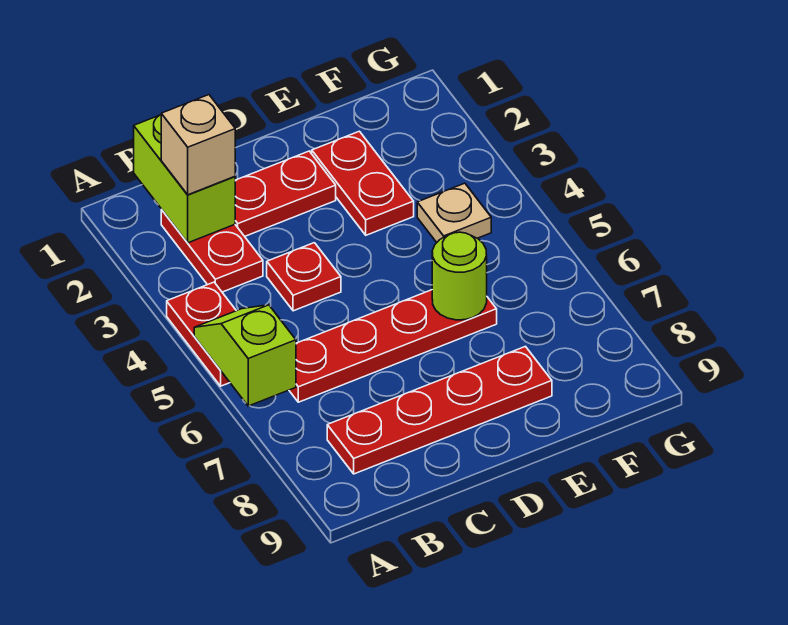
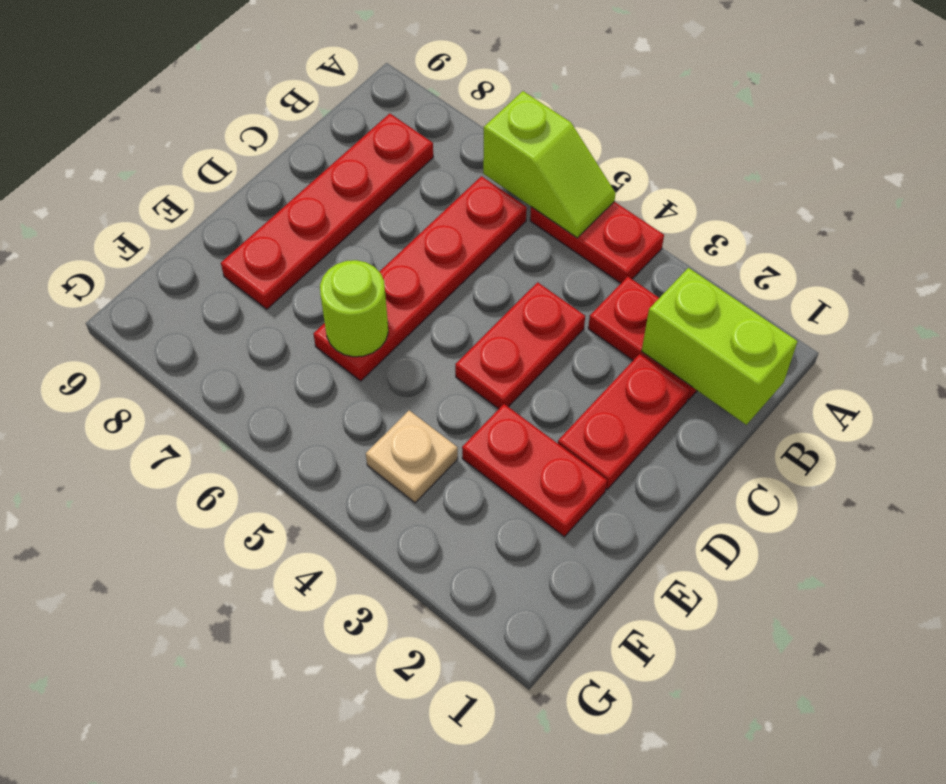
tan brick B2 level 3 -> none
red plate C4 level 1 -> red plate C4:D4 level 1

